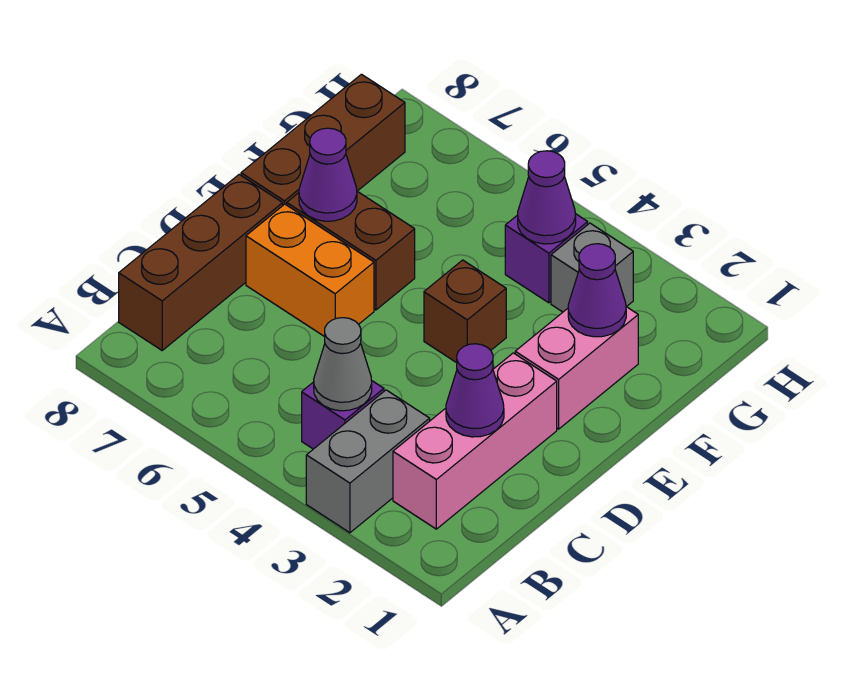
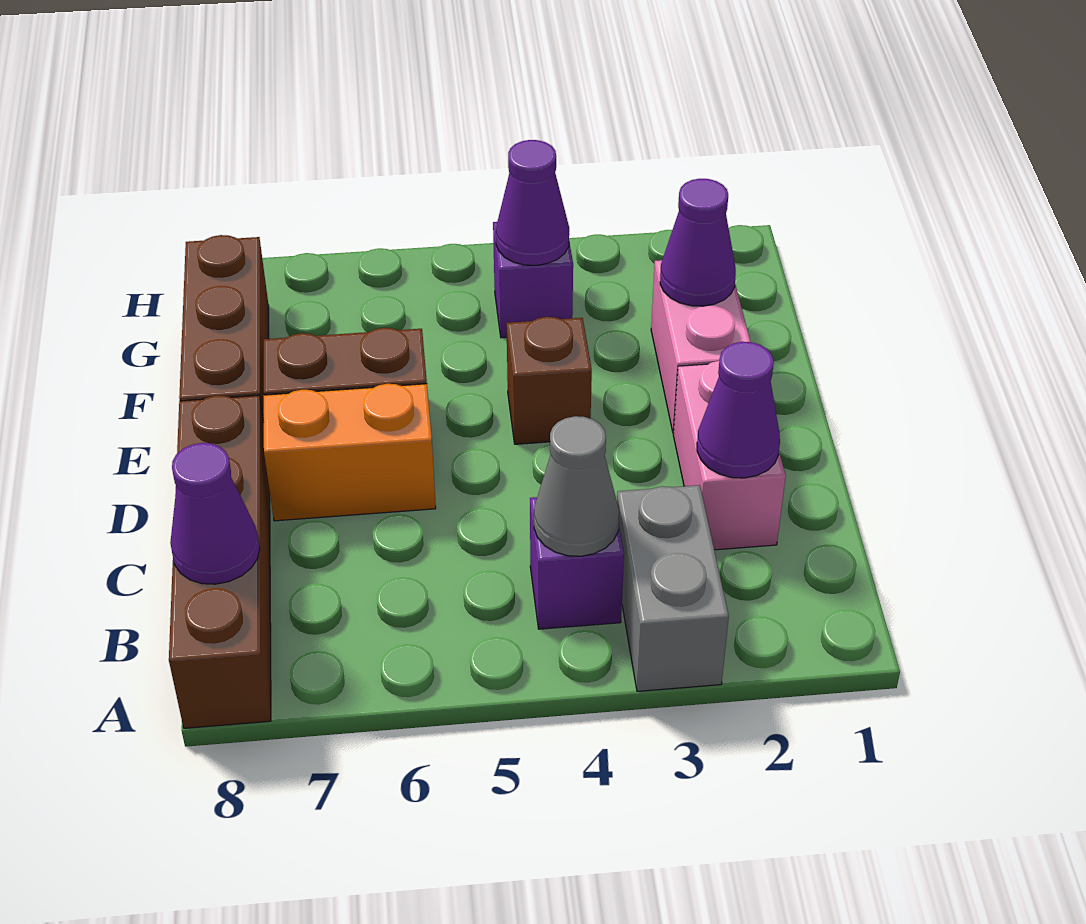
pink brick B2:D2 level 1 -> pink brick C2:D2 level 1
brown brick B8:D8 level 1 -> brown brick A8:D8 level 1
purple cone E7 level 2 -> purple cone B8 level 2
grey brick G3 level 1 -> none

